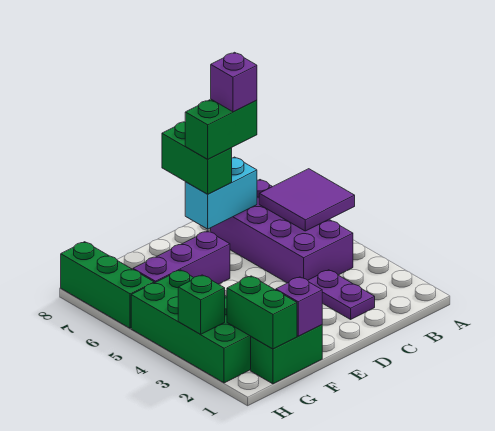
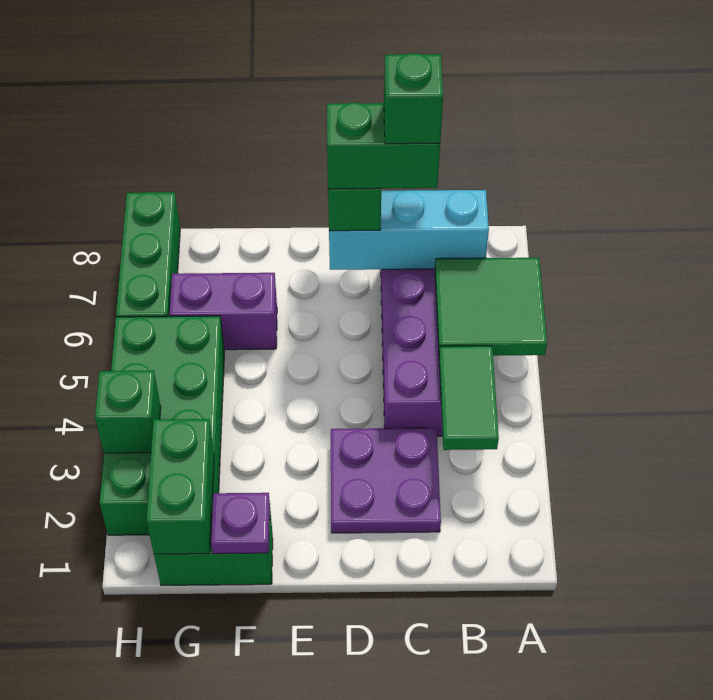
purple tile A5:B6 level 2 -> green tile A5:B6 level 2
none -> green tile B3:B4 level 2
purple plate C2:C3 level 1 -> purple plate C2:D3 level 1
cyan brick C7:D7 level 2 -> cyan brick B7:D7 level 2
purple brick C7 level 5 -> green brick C7 level 5
purple brick E6:G6 level 1 -> purple brick F6:G6 level 1
purple brick F1 level 2 -> purple plate F1 level 2

